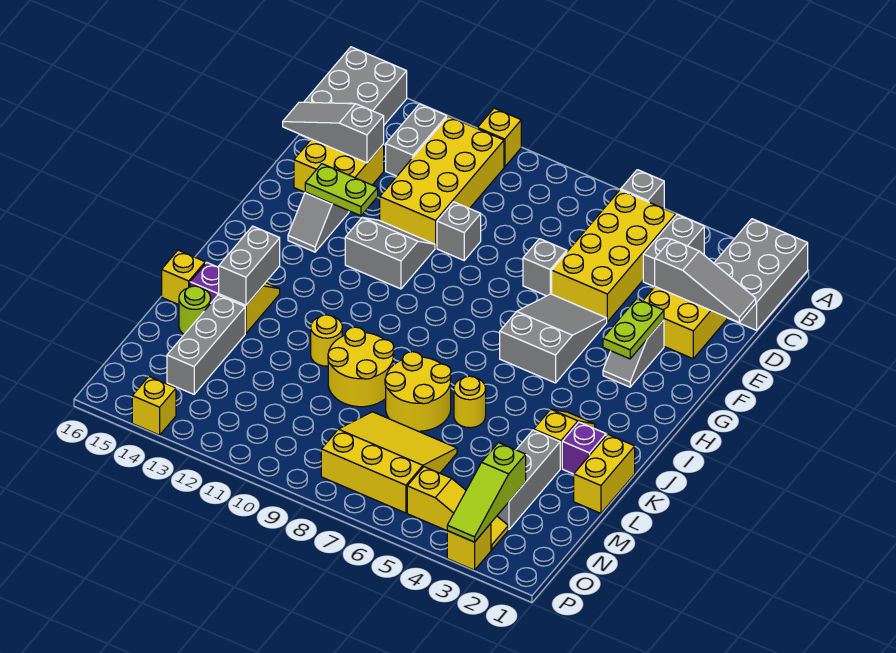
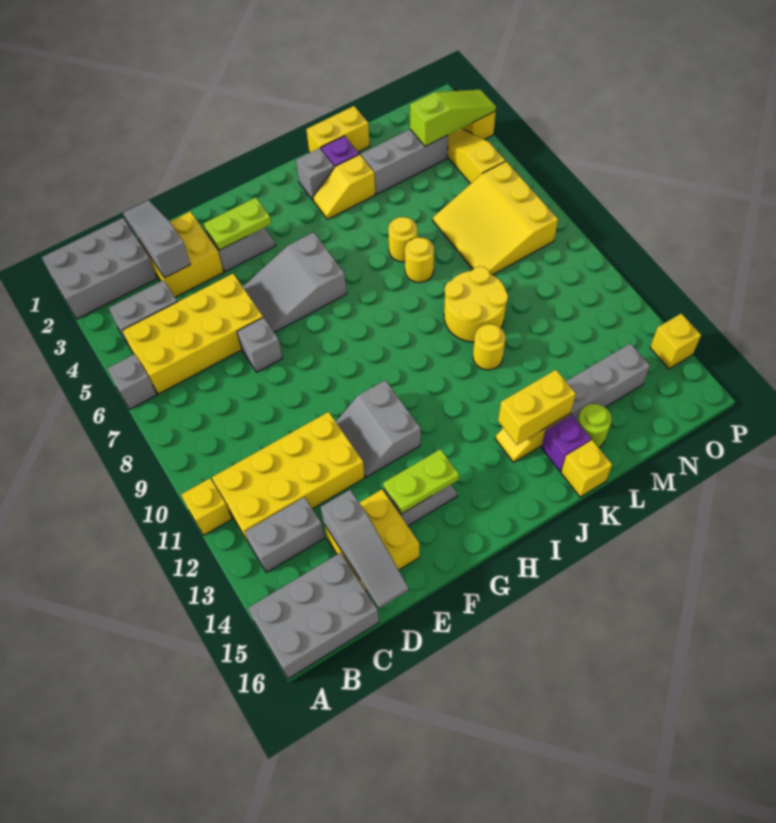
grey brick E10 level 1 -> grey brick J2 level 1
lime plate F13:F14 level 2 -> lime plate F14:G14 level 2
grey brick J14:K14 level 2 -> yellow brick J14:K14 level 2
yellow round brick K7:L8 level 1 -> yellow round brick K7 level 1

